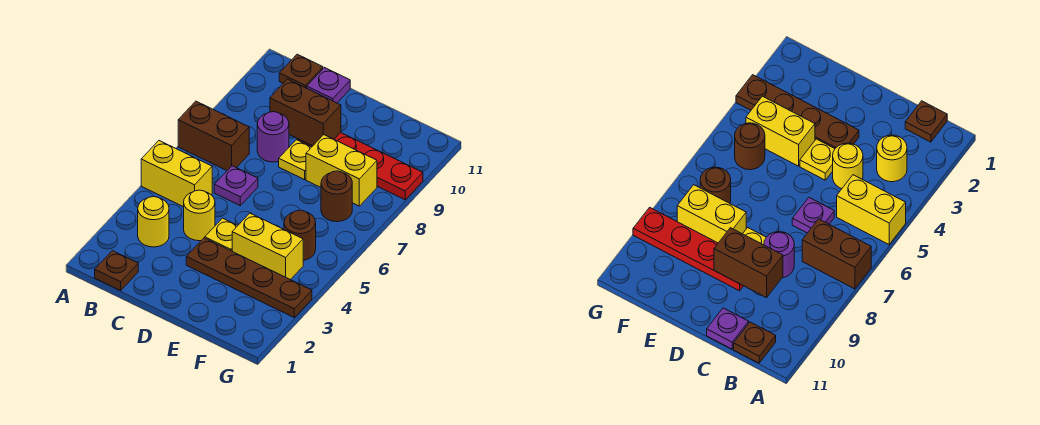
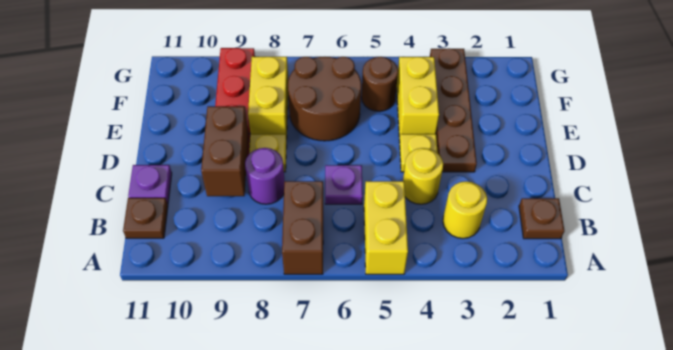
brown round brick F7 level 1 -> brown round brick E6:F7 level 1

